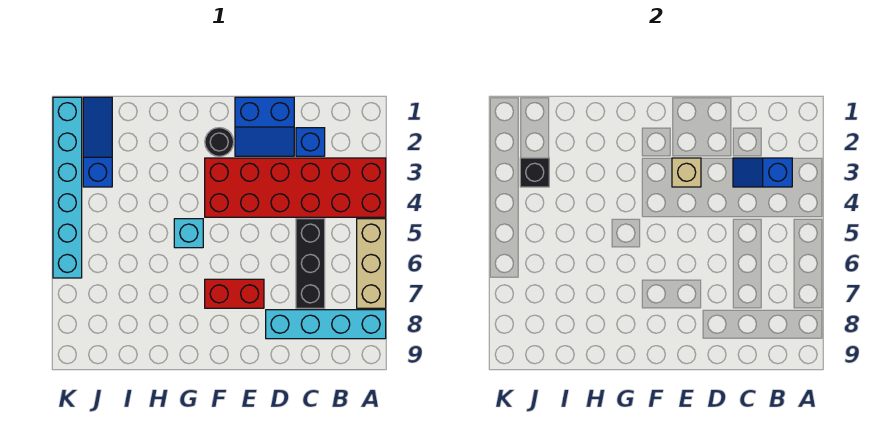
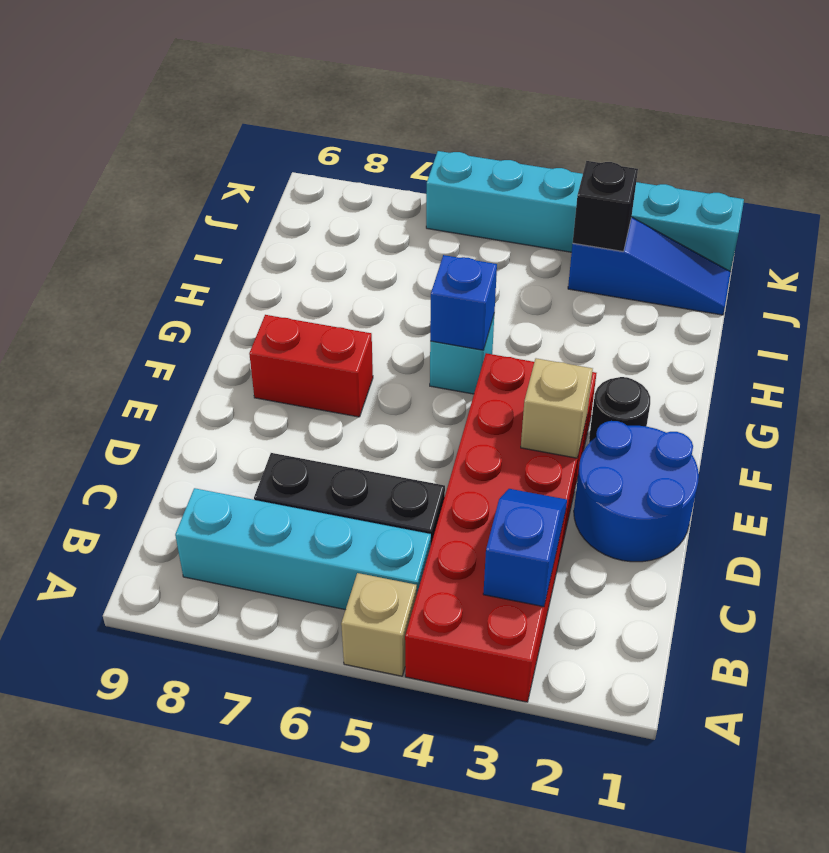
tan brick A5:A7 level 1 -> tan brick A5 level 1
cyan brick A8:D8 level 1 -> cyan brick B5:B8 level 1
blue brick C2 level 1 -> blue brick G5 level 2
blue slope D1:E2 level 1 top 1 -> blue round brick D1:E2 level 1
red brick E7:F7 level 1 -> red brick F7:F8 level 1

